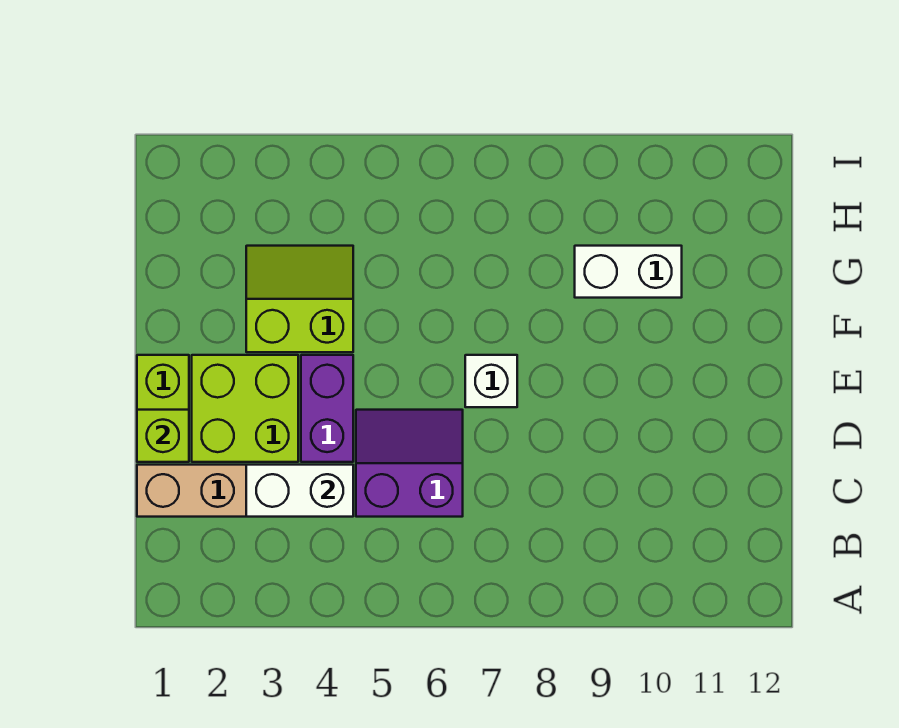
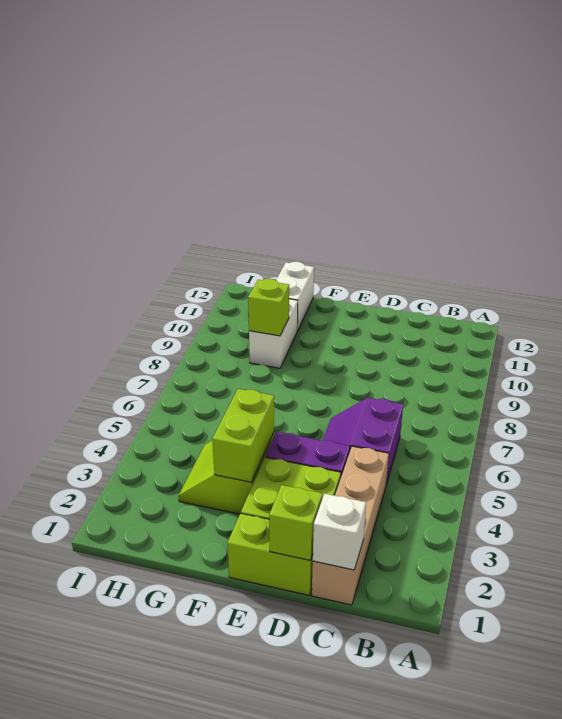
white brick C3:C4 level 2 -> white brick G11:G12 level 1
white brick E7 level 1 -> white brick C1 level 2
none -> lime brick F3:F4 level 2
none -> lime brick G9 level 2

